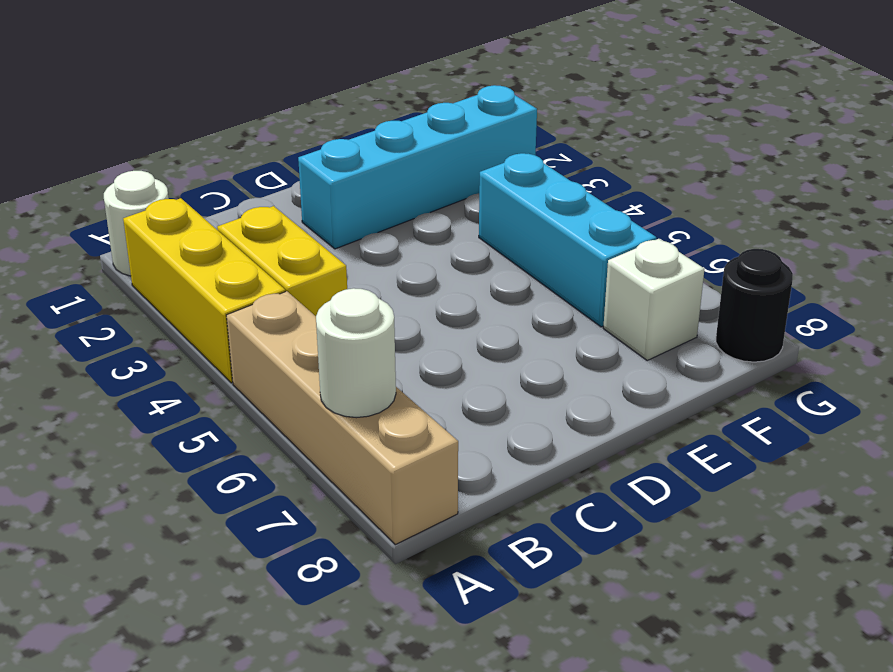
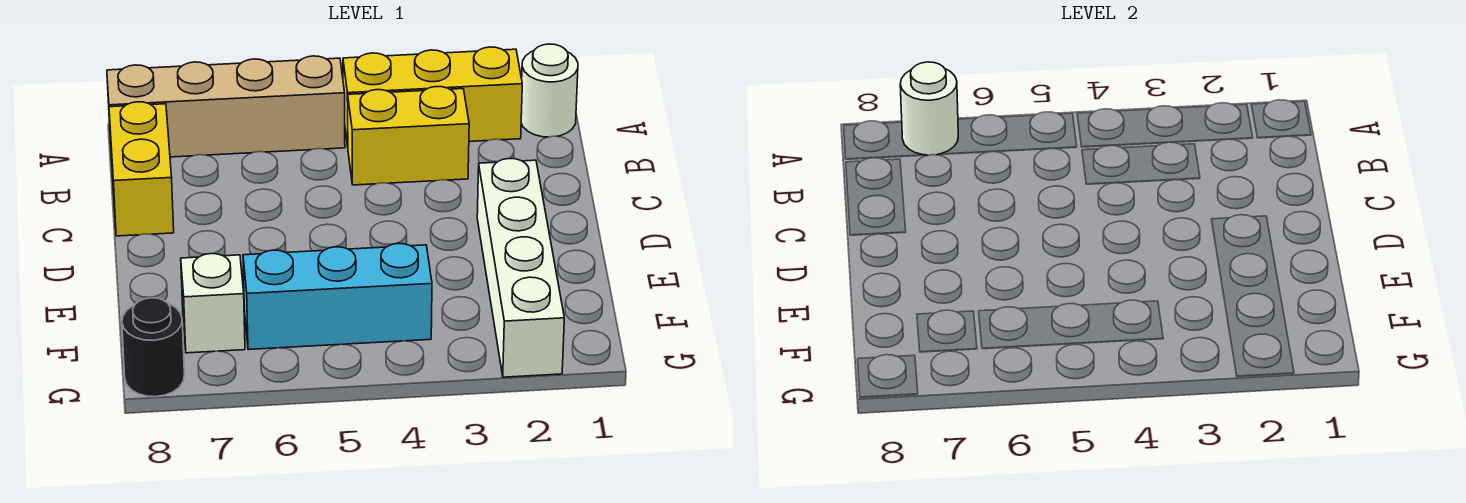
none -> yellow brick B8:C8 level 1
cyan brick D2:G2 level 1 -> white brick D2:G2 level 1

